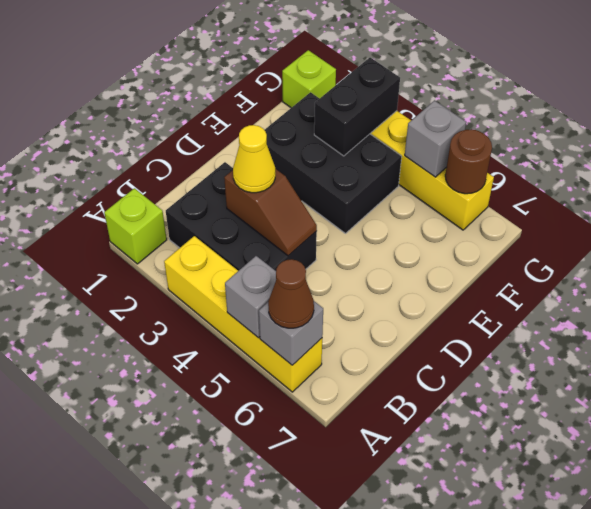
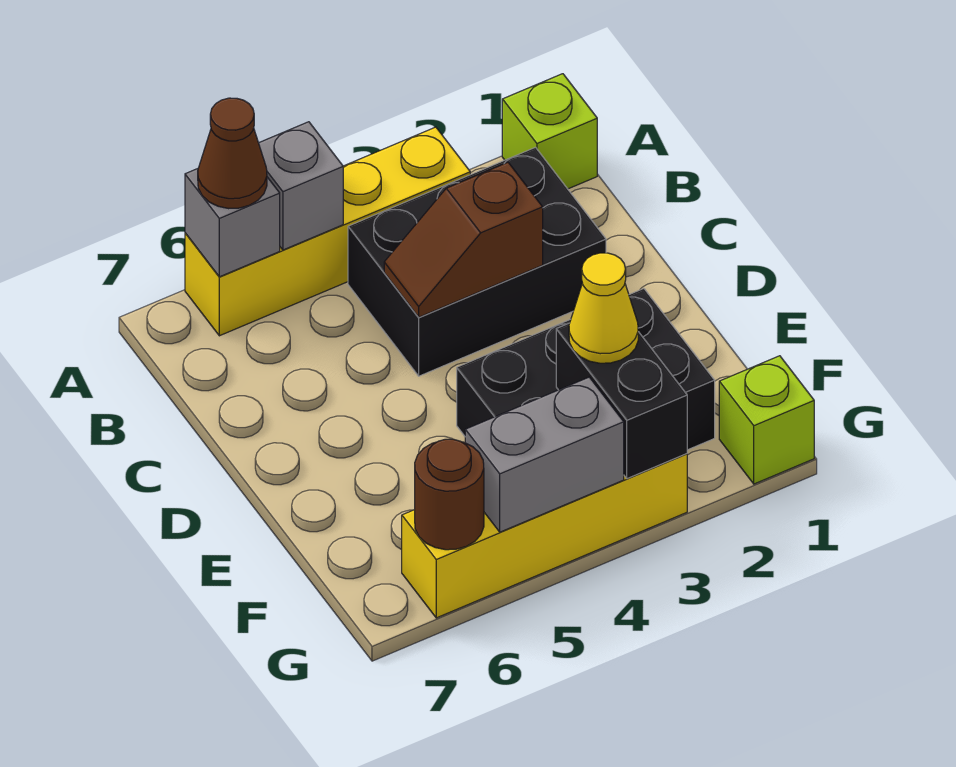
yellow cone C3 level 3 -> yellow cone F3 level 3
grey brick G5 level 2 -> grey brick G4:G5 level 2

